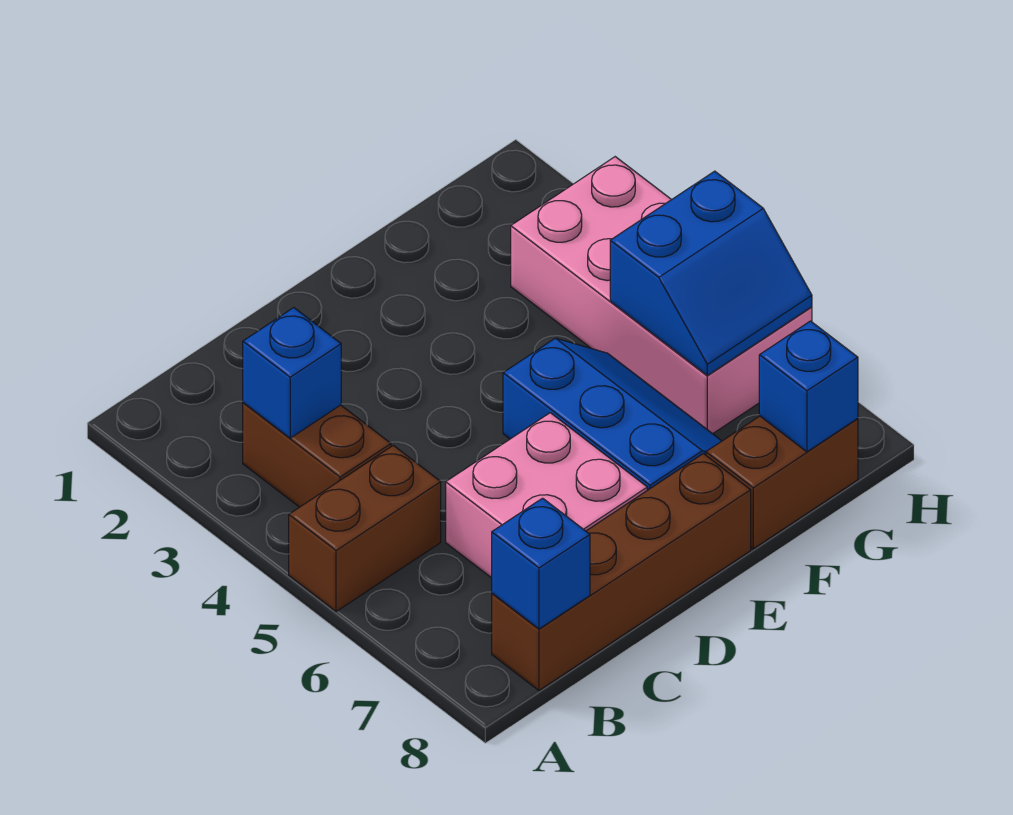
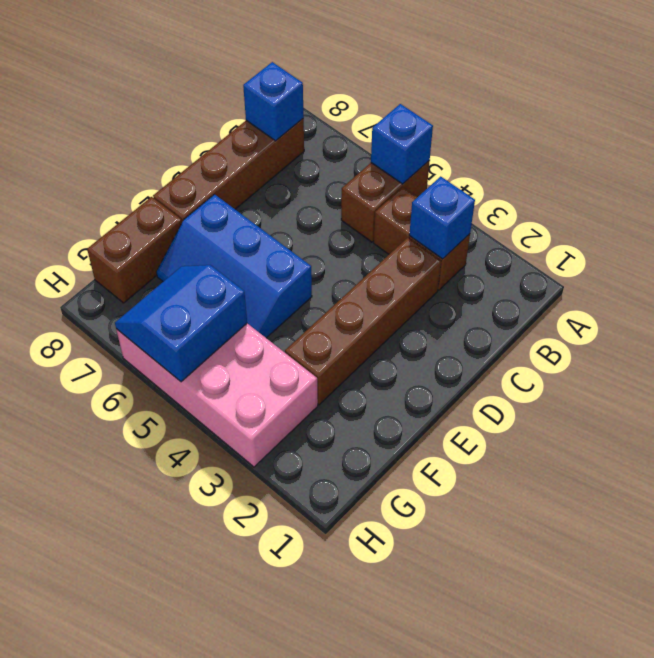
none -> brown brick C3:F3 level 1
pink brick C6:D7 level 1 -> none
blue brick G8 level 2 -> blue brick A5 level 2

